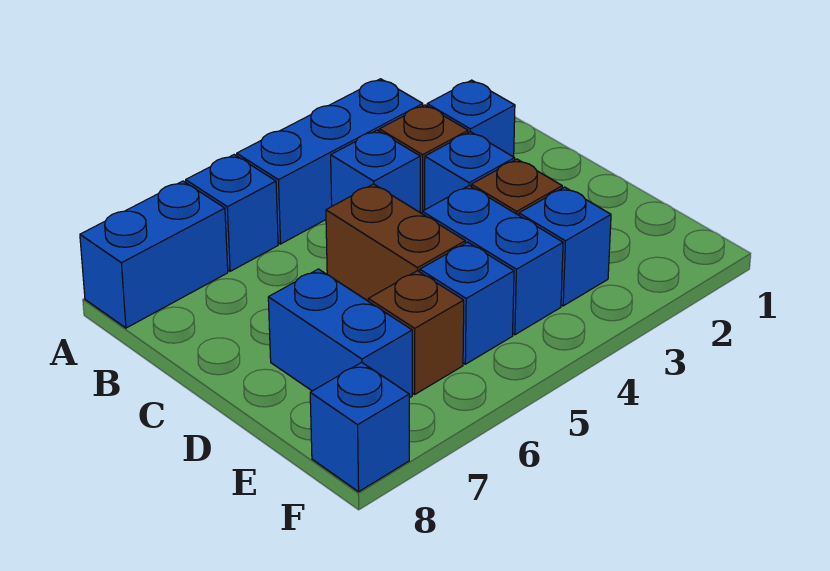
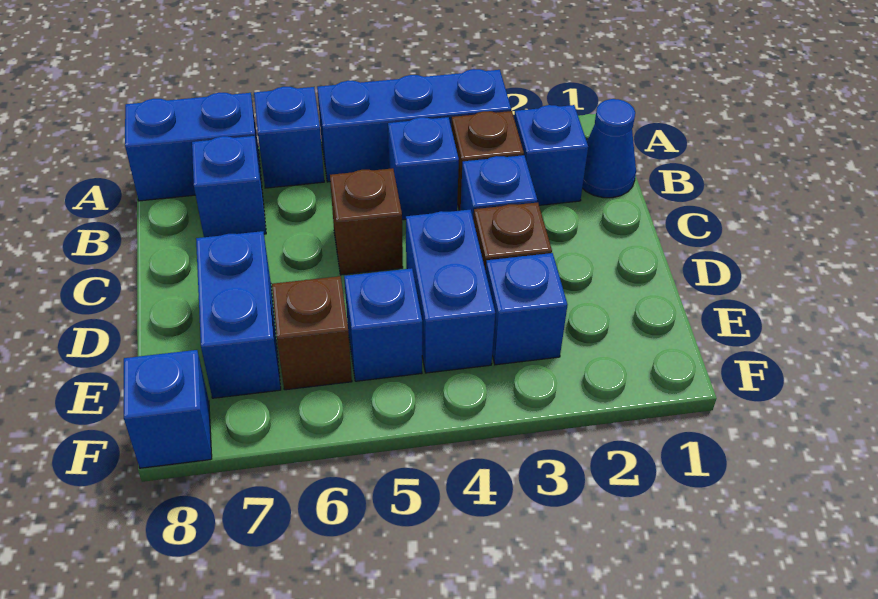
none -> blue cone B1 level 1
none -> blue brick B7 level 1
brown brick C5:D5 level 1 -> brown brick C5 level 1

